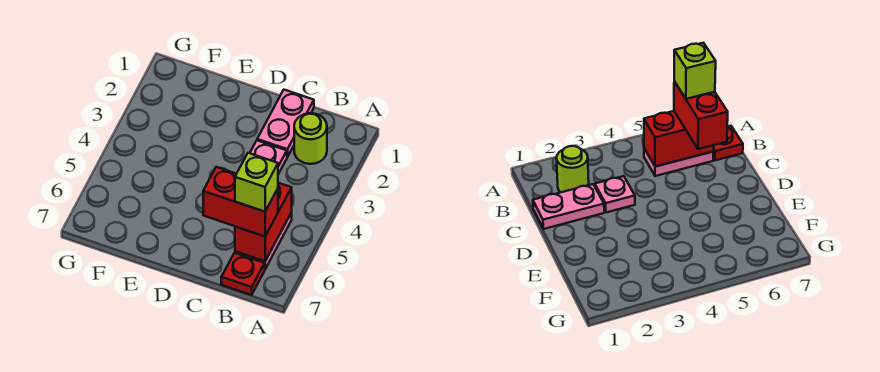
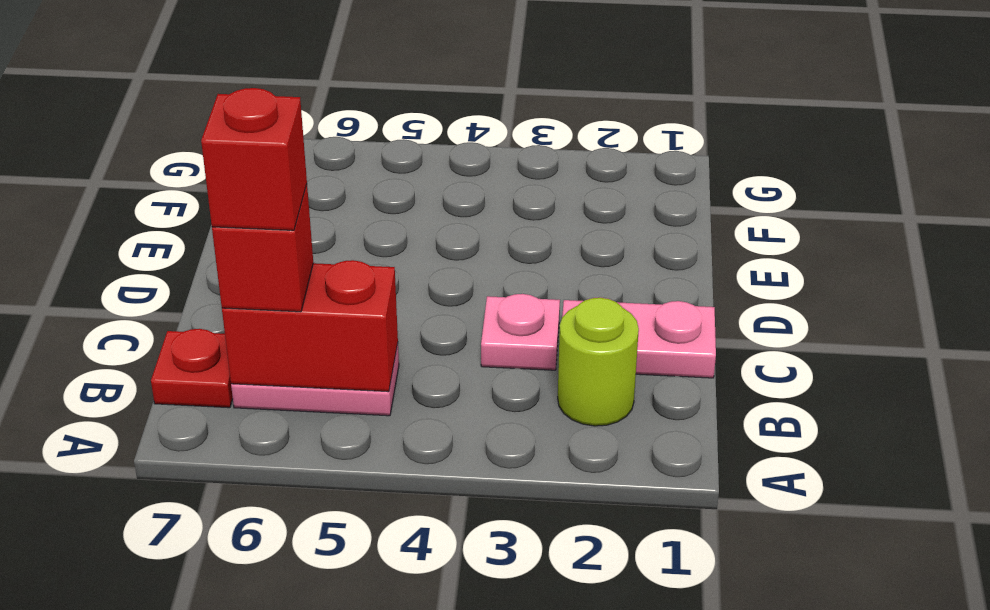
red brick B6:C6 level 3 -> red brick B6 level 3
lime brick B6 level 4 -> red brick B6 level 4

